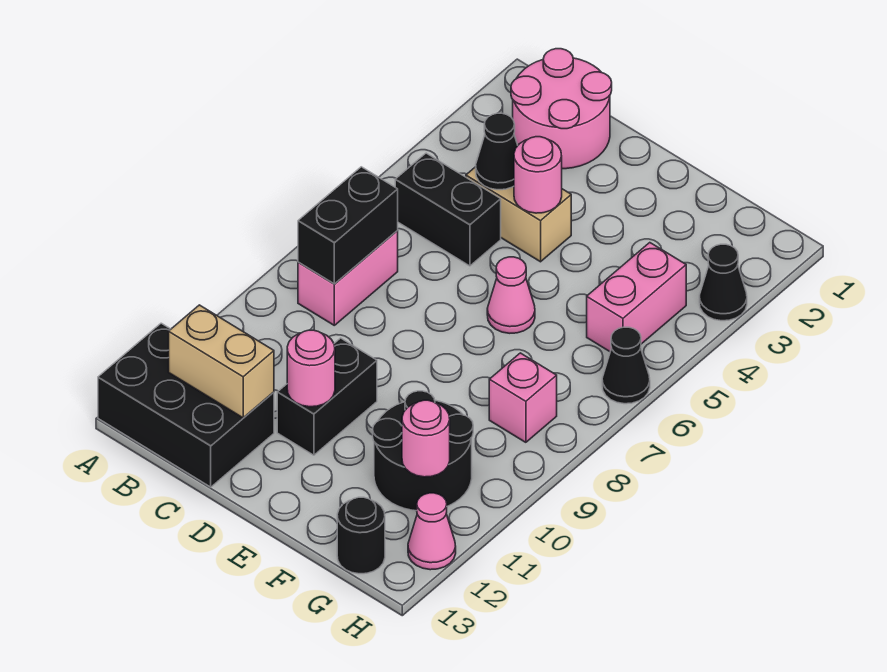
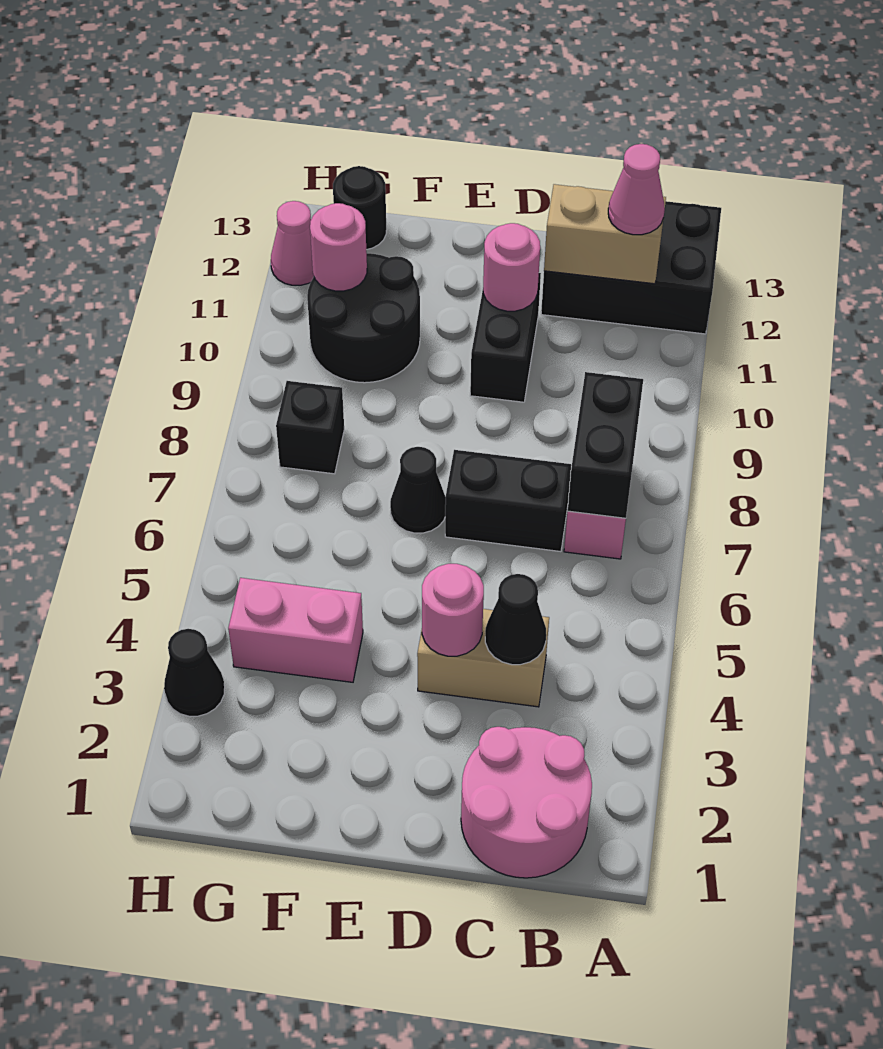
black brick B5:C5 level 1 -> black brick C7:D7 level 1
pink cone E6 level 1 -> pink cone B12 level 3
pink brick G4:G5 level 1 -> pink brick F4:G4 level 1
pink brick G8 level 1 -> black brick G8 level 1
black cone H6 level 1 -> black cone E7 level 1

